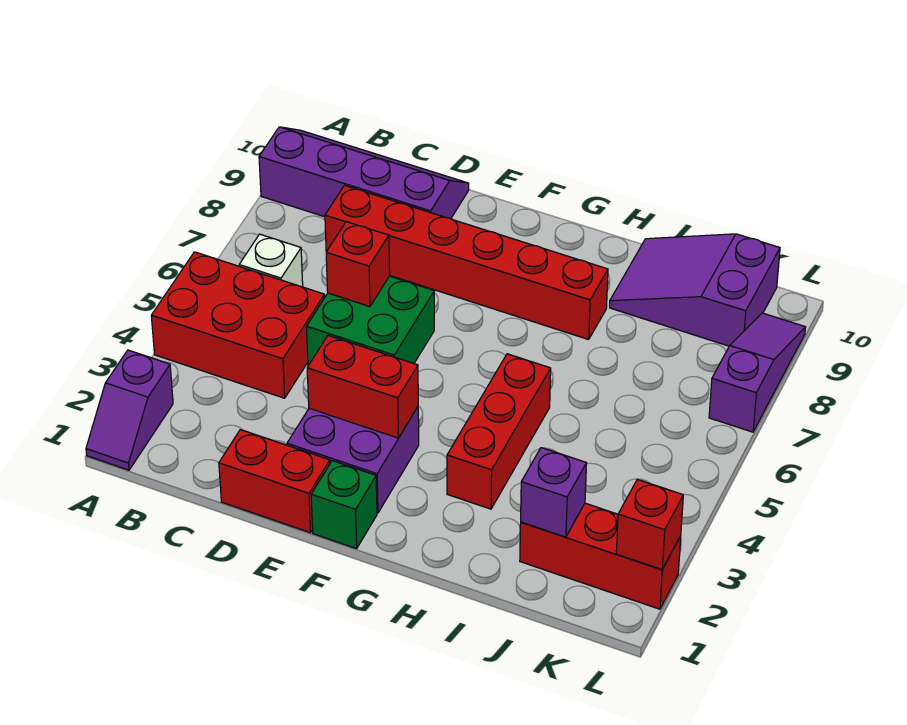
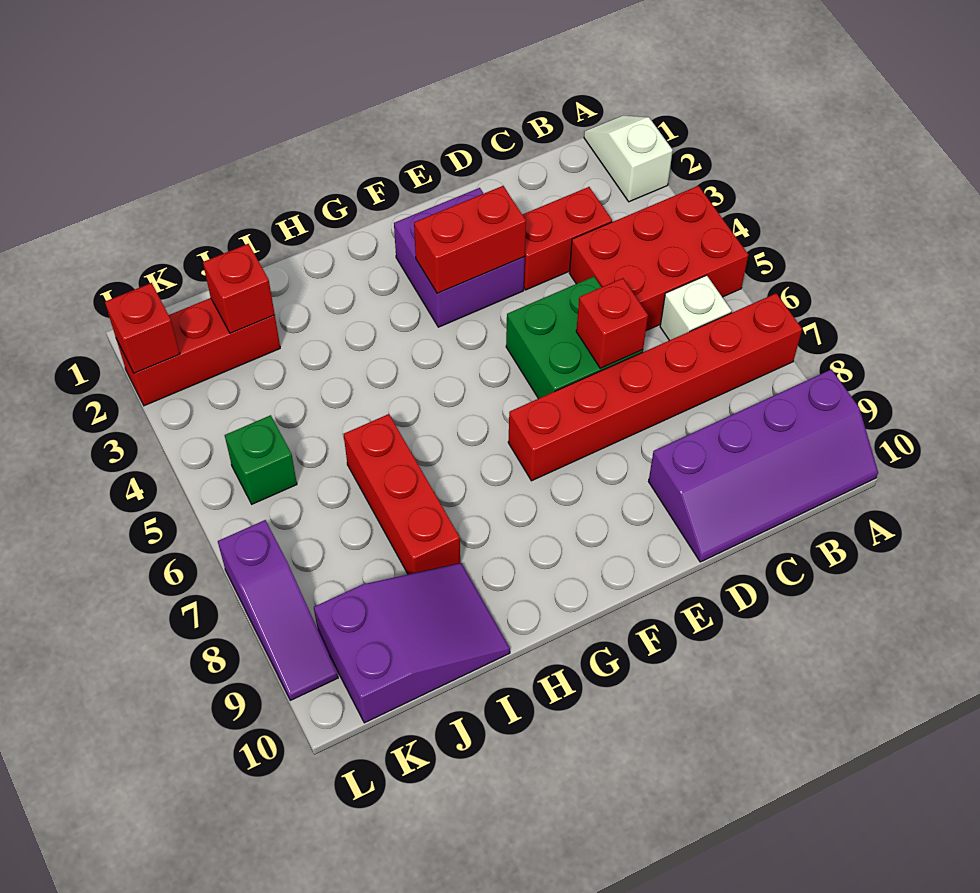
purple slope A1:A2 level 1 top 2 -> white slope A1:A2 level 1 top 2
red brick C8:H8 level 1 -> red brick A7:F7 level 1
red brick D1:E1 level 1 -> red brick C3:D3 level 1
green brick F1 level 1 -> green brick K5 level 1
red brick H3:H5 level 1 -> red brick I6:I8 level 1
purple brick J2 level 2 -> red brick J2 level 2

